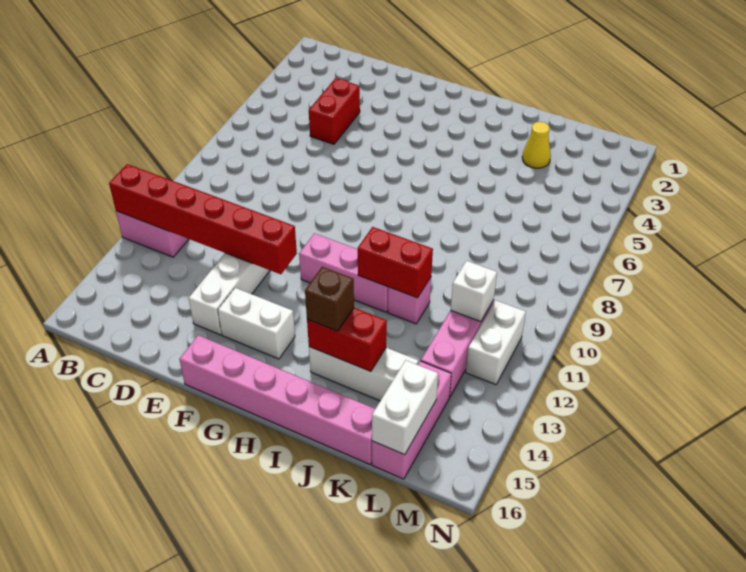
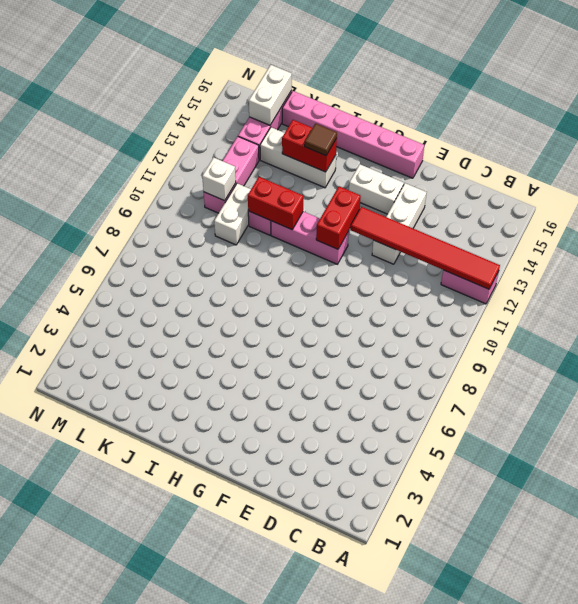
red brick A12:F12 level 2 -> red tile A12:F12 level 2
red brick D4:D5 level 1 -> red brick G11:G12 level 2
brown brick I14 level 3 -> brown tile I14 level 3
yellow cone K3 level 1 -> none
white brick M11:M12 level 1 -> white brick K10:K11 level 1

